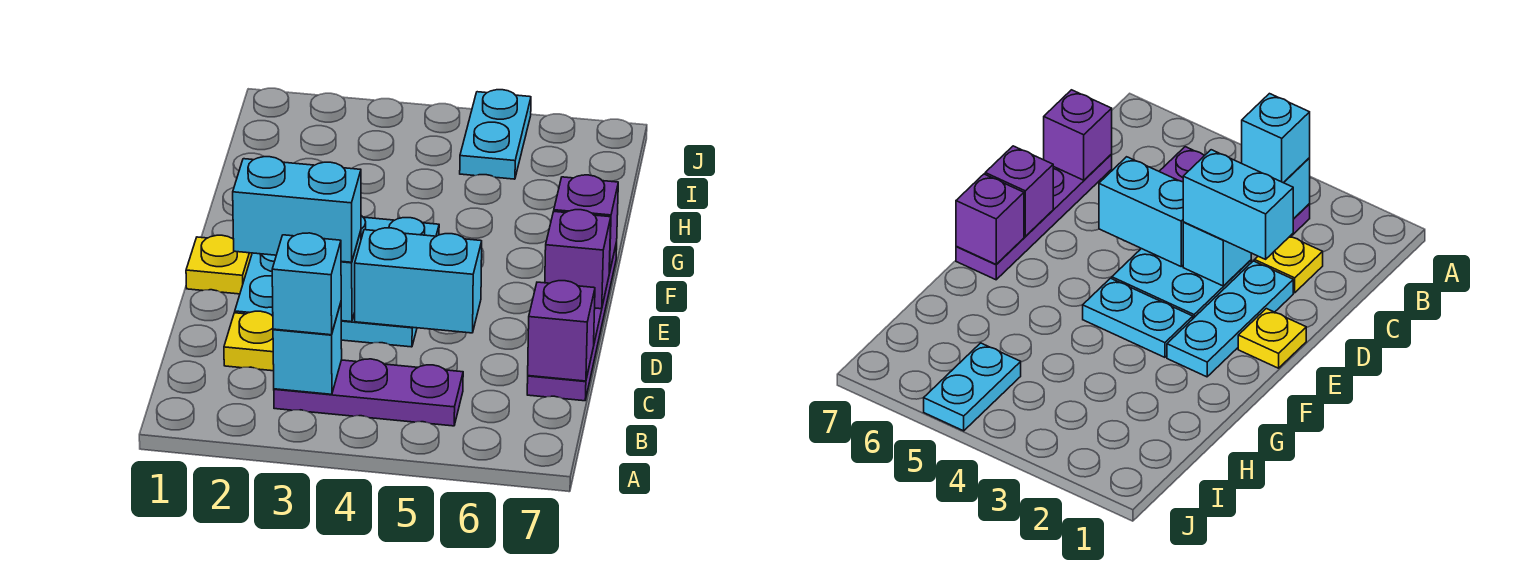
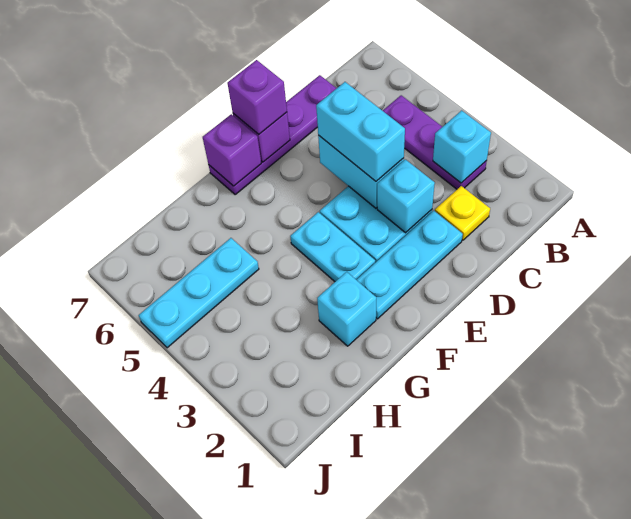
cyan brick B3 level 3 -> cyan brick G2 level 1
purple brick C7 level 2 -> purple brick E7 level 3
cyan brick D2:D3 level 3 -> cyan brick D4:D5 level 3
yellow plate E1 level 1 -> none
cyan plate I5:J5 level 1 -> cyan plate H5:J5 level 1

